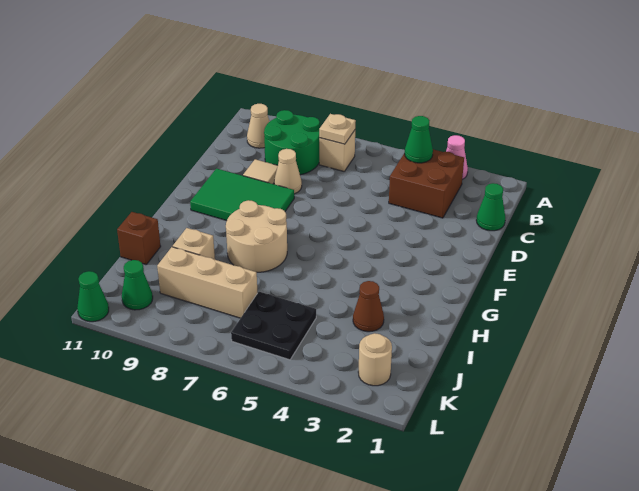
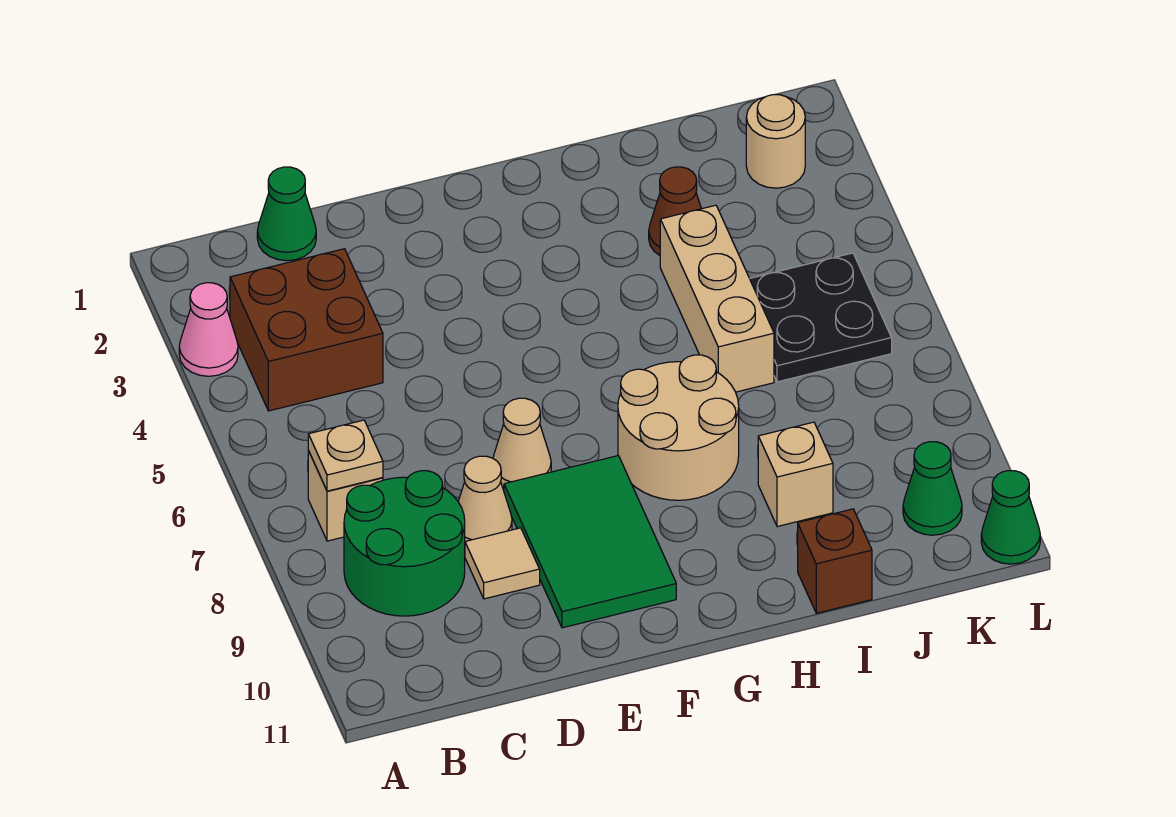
green cone B4 level 2 -> none
tan cone B10 level 1 -> tan cone E7 level 1
tan brick J7:J9 level 1 -> tan brick I4:I6 level 1

